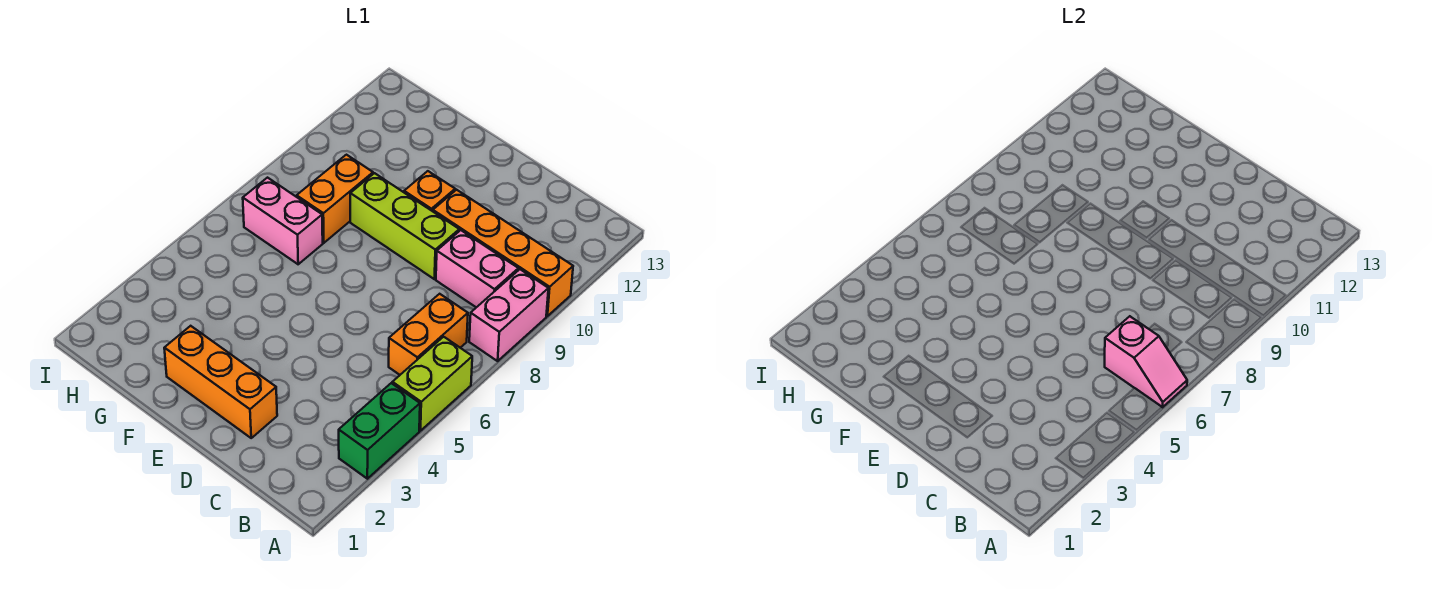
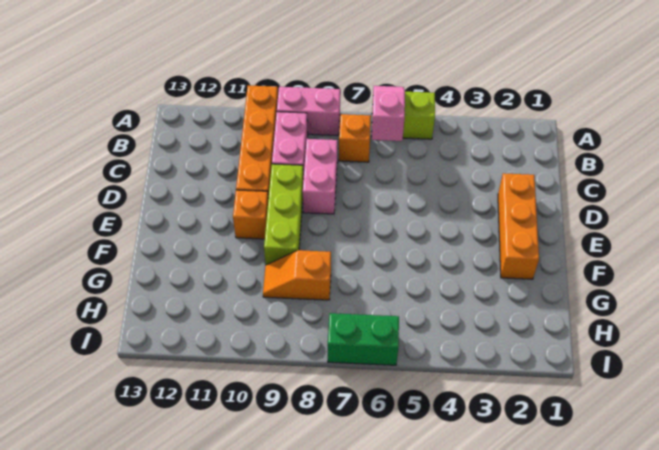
green brick A3:A4 level 1 -> green brick I6:I7 level 1
orange brick B6:B7 level 1 -> orange brick B7 level 1
pink brick G7:H7 level 1 -> pink brick C8:D8 level 1
orange brick G8:G9 level 1 -> orange slope G8:G9 level 1 top 8

